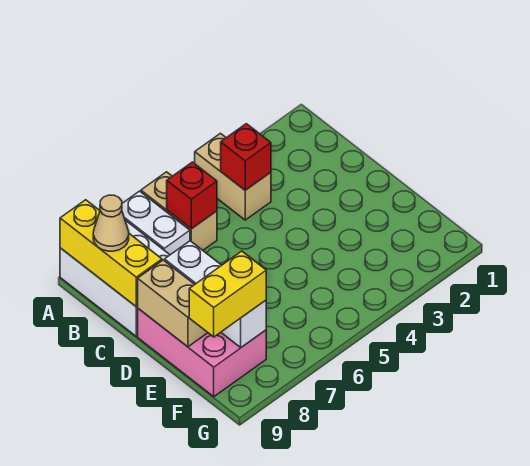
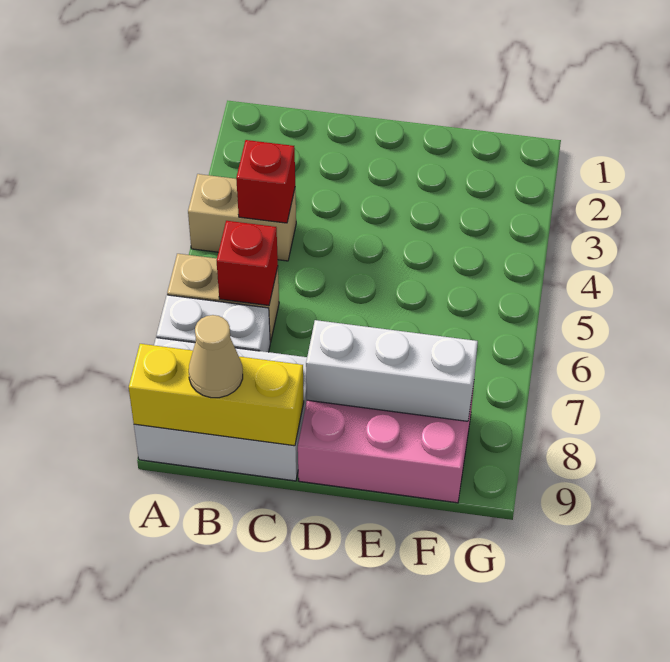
tan brick D9:E9 level 2 -> none
yellow brick F8:F9 level 3 -> none

